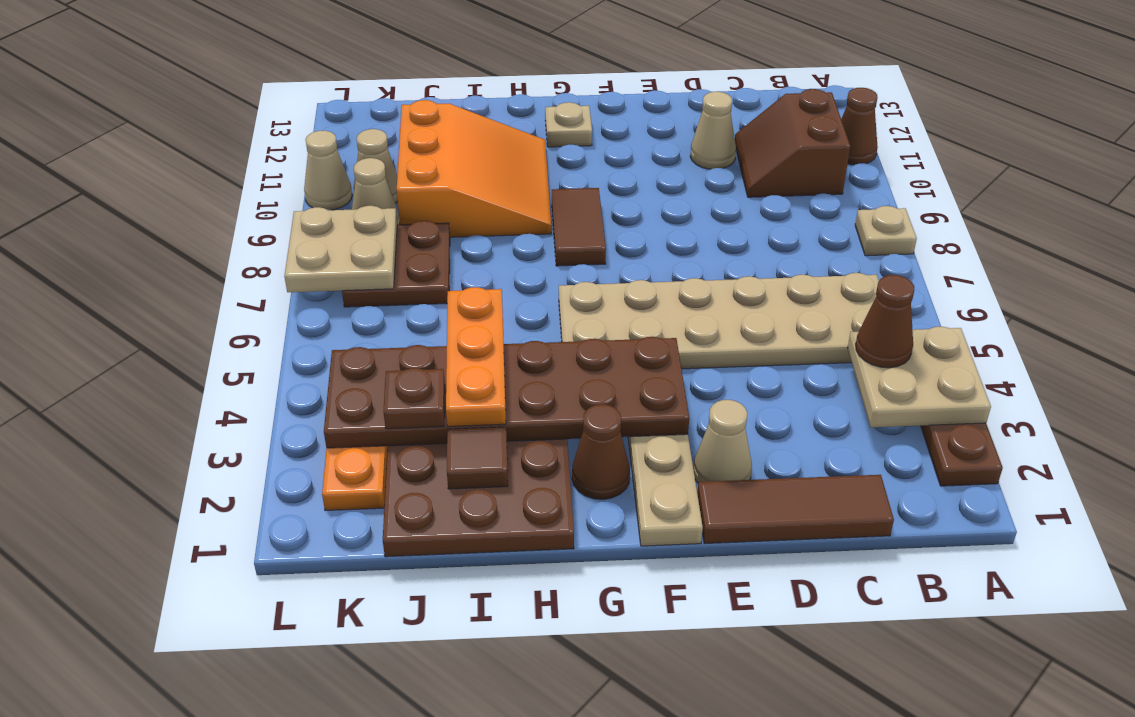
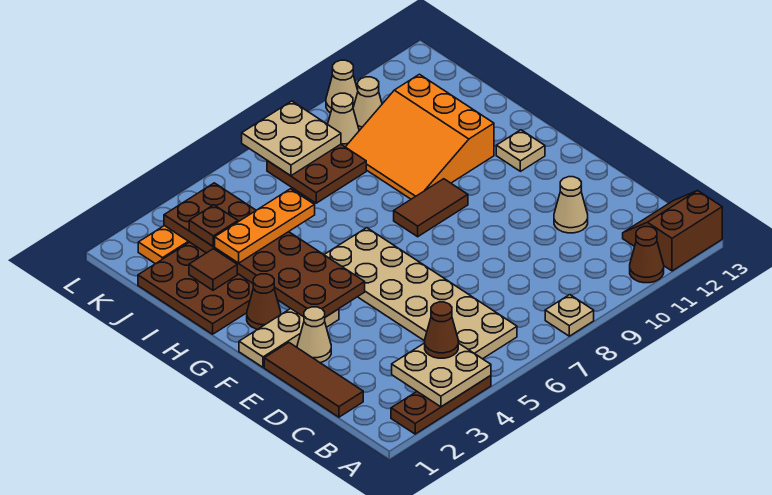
brown slope B10:C11 level 1 top B -> brown slope A12:B13 level 1 top A
orange slope H9:J11 level 1 top J -> orange slope H9:J11 level 1 top 11

